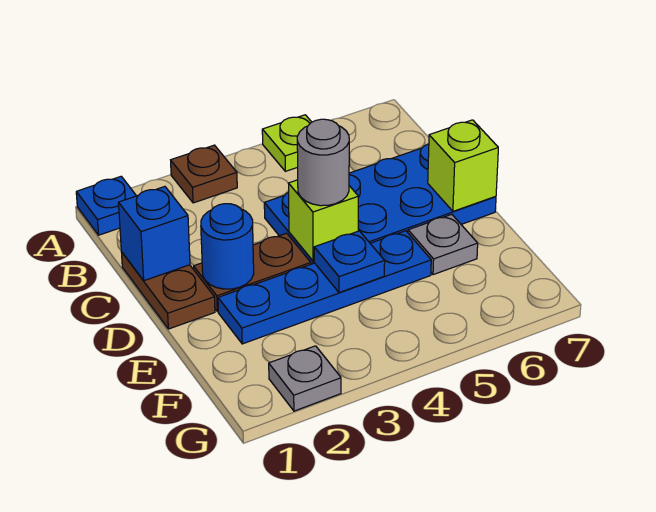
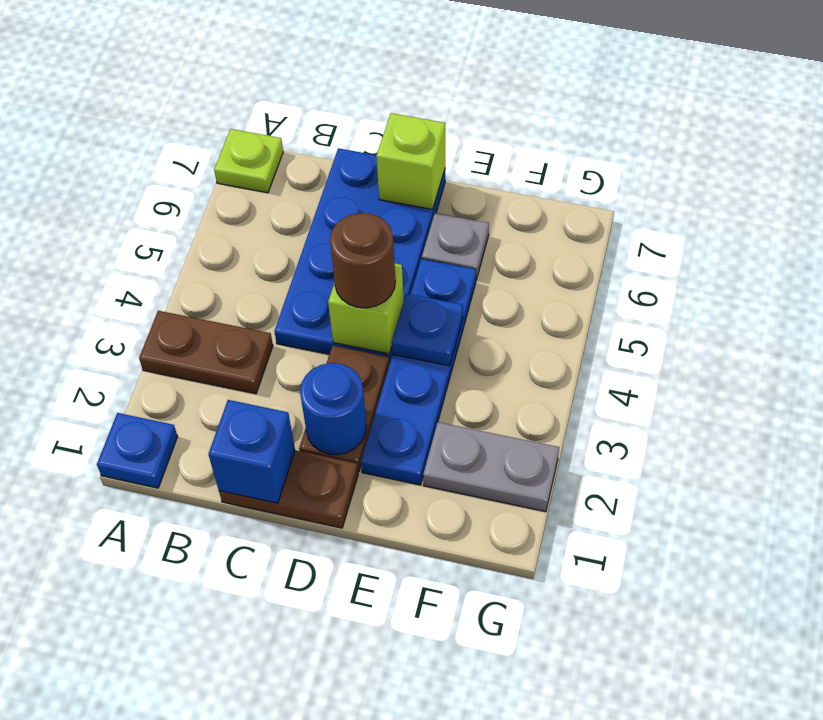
brown plate A3 level 1 -> brown plate A3:B3 level 1
lime plate A5 level 1 -> lime plate A7 level 1
grey round brick D4 level 3 -> brown round brick D4 level 3
grey plate G2 level 1 -> grey plate F2:G2 level 1

